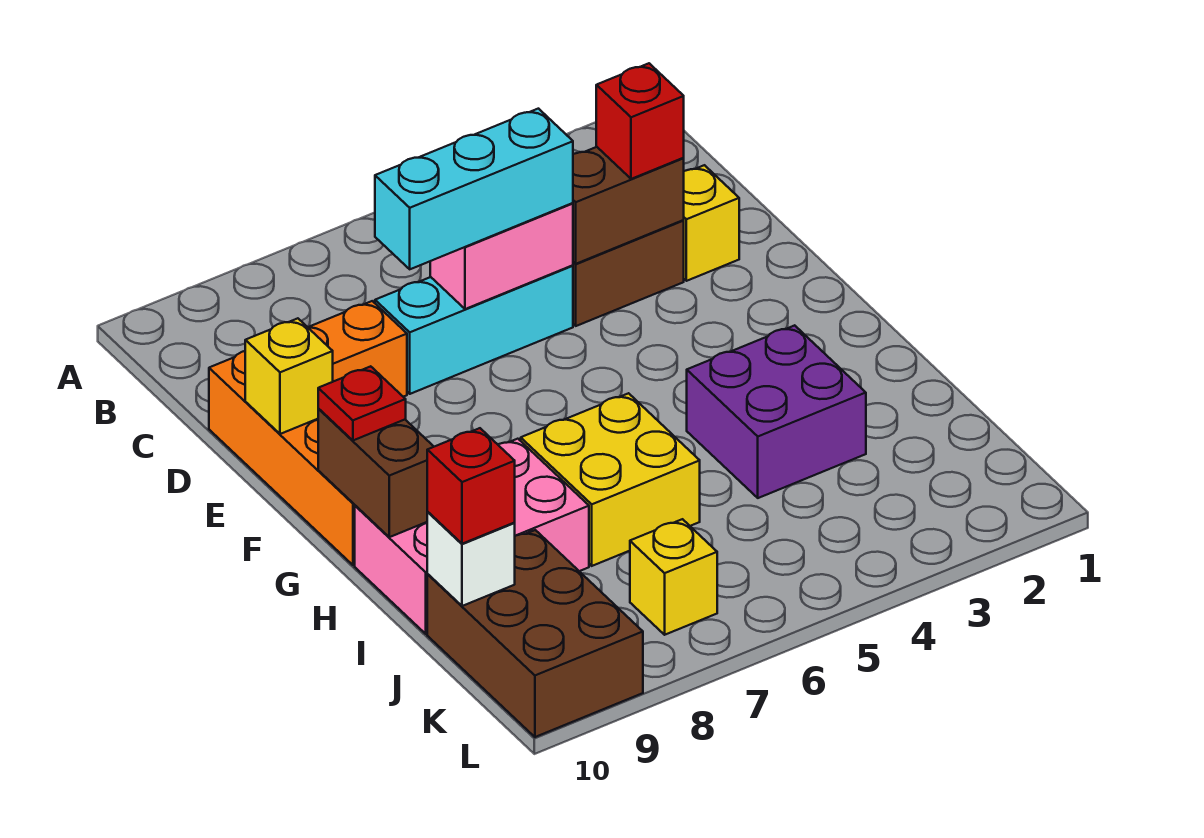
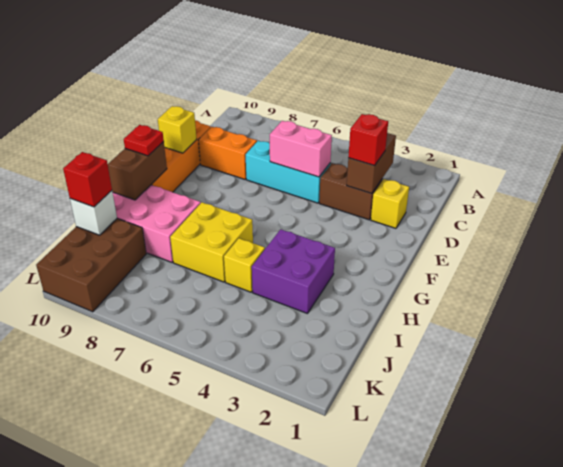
brown brick D3:D4 level 2 -> brown brick C3:D3 level 2
cyan brick D5:D7 level 3 -> none
yellow brick K7 level 1 -> yellow brick I5 level 1

